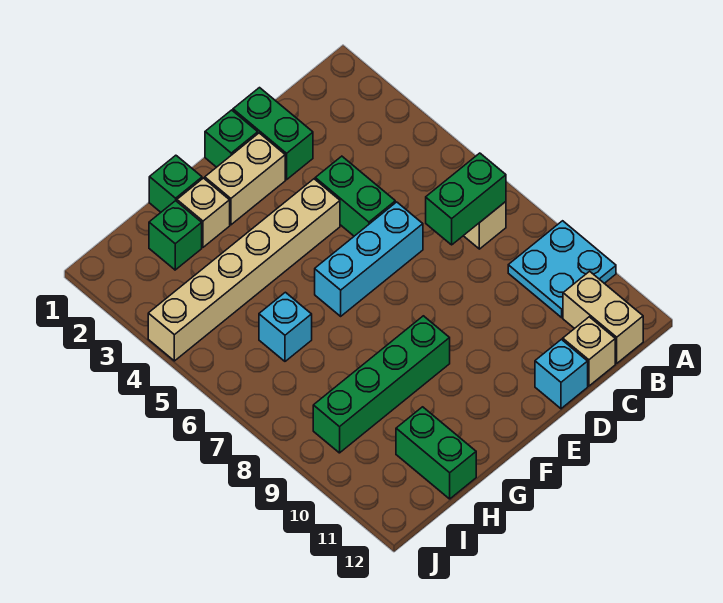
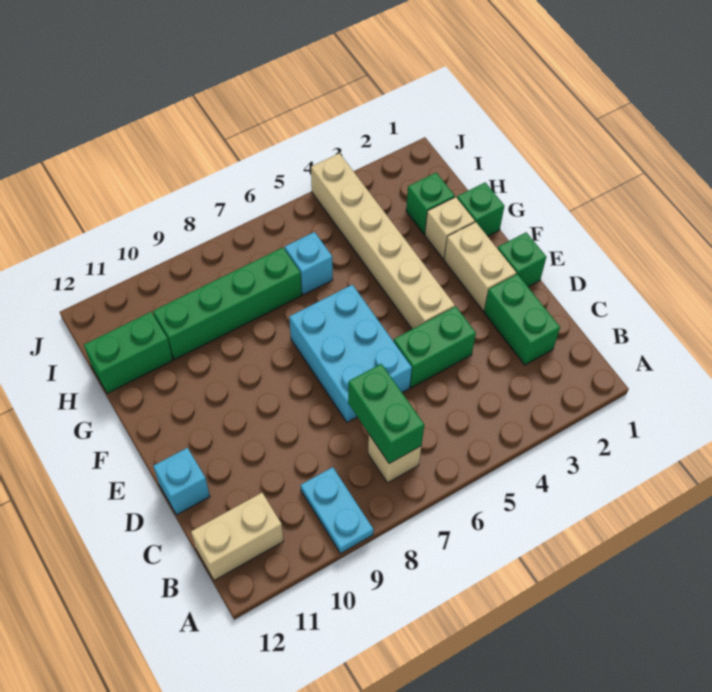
cyan plate A9:B10 level 1 -> cyan plate A9:B9 level 1
tan brick C12 level 1 -> none
green brick D1:D2 level 1 -> green brick C2:D2 level 1
cyan brick D6:F6 level 1 -> cyan brick D6:F7 level 1
green brick F9:I9 level 1 -> green brick H7:H10 level 1

